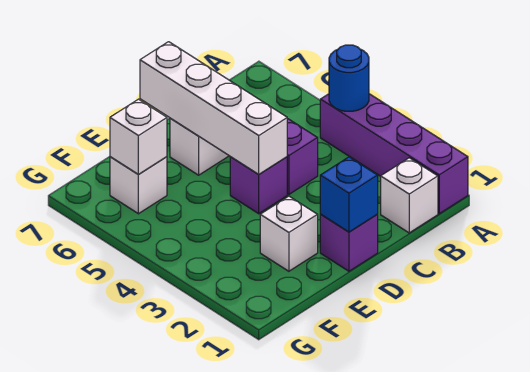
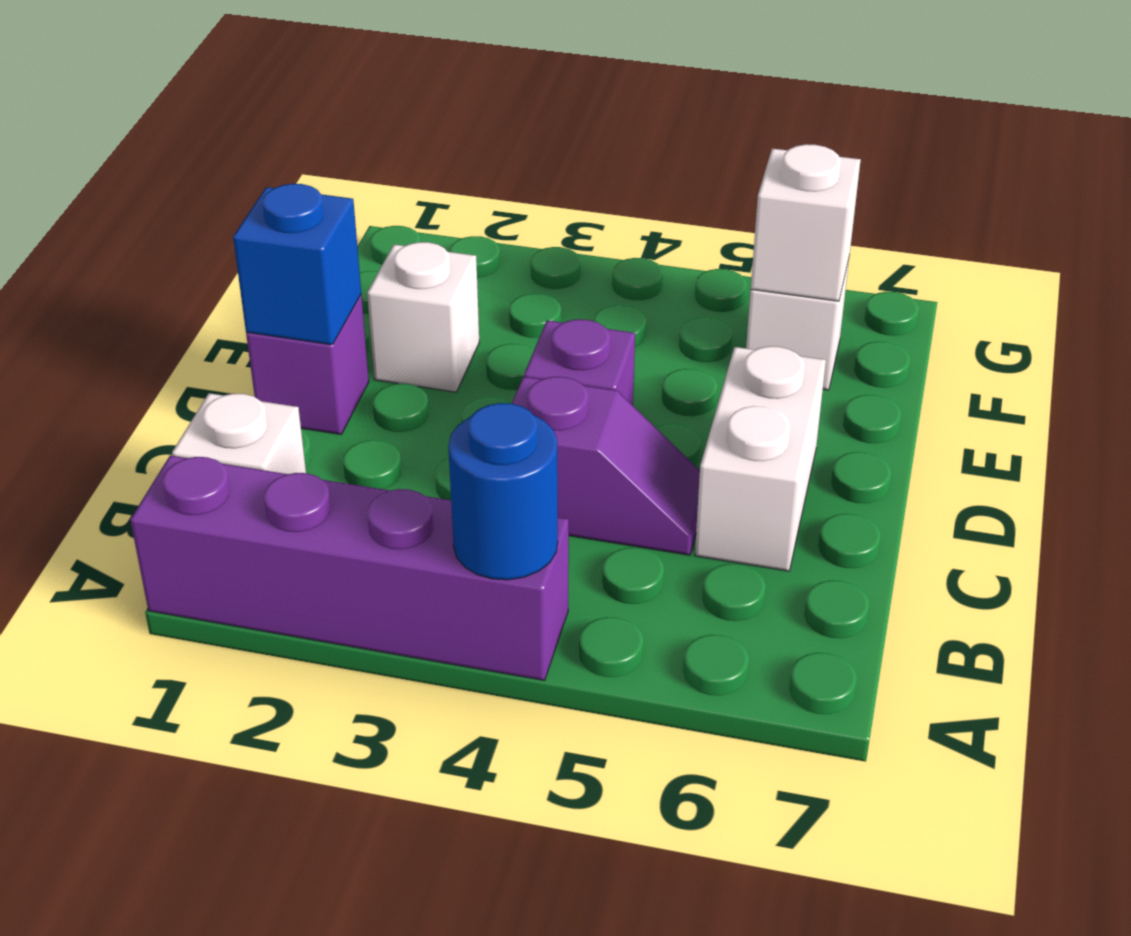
white brick D4:D7 level 2 -> none

